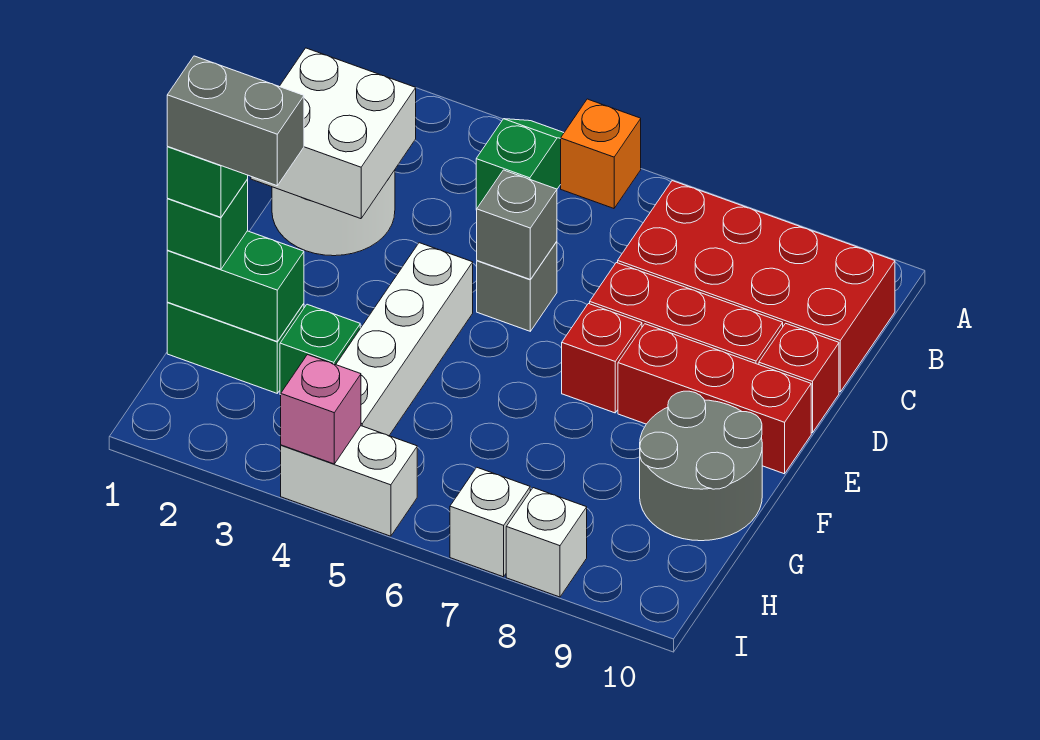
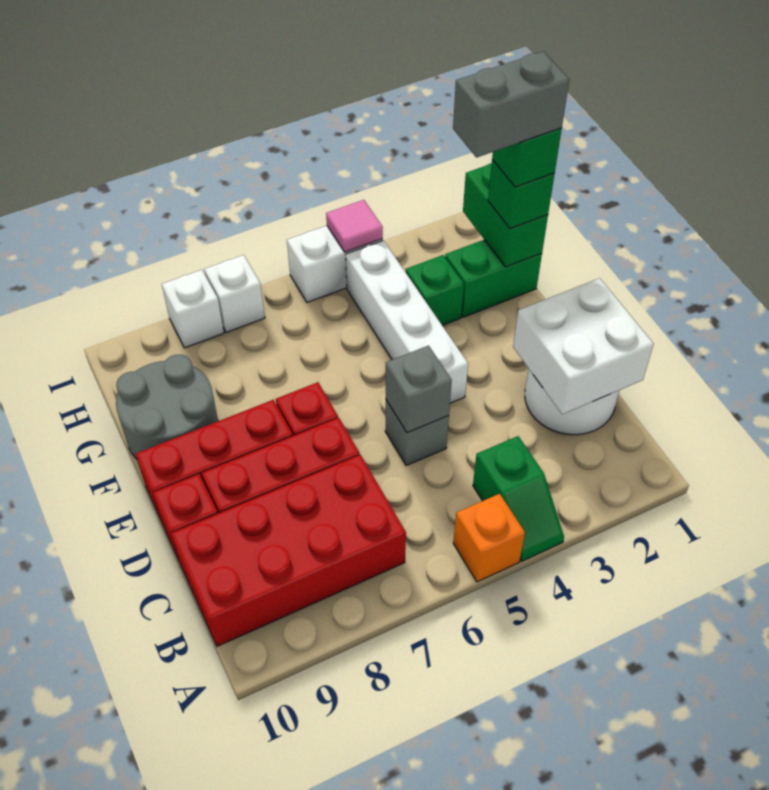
green brick G1:G2 level 2 -> green brick G1:H1 level 2
pink brick I4 level 2 -> pink tile I4 level 2

